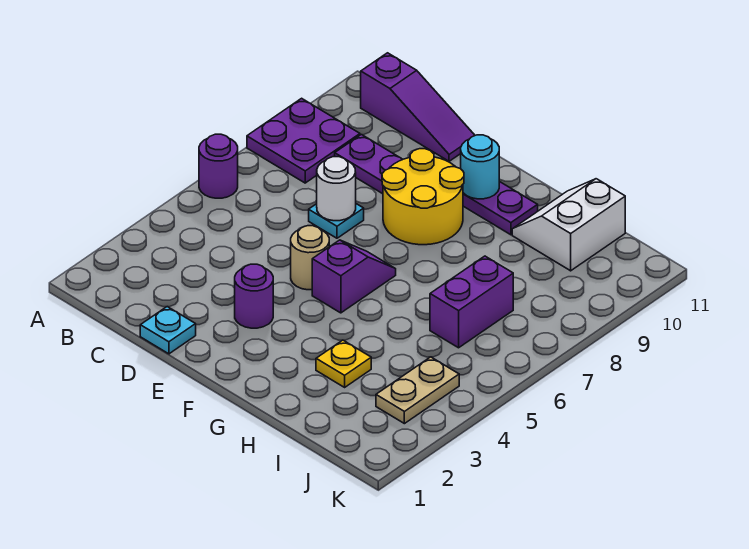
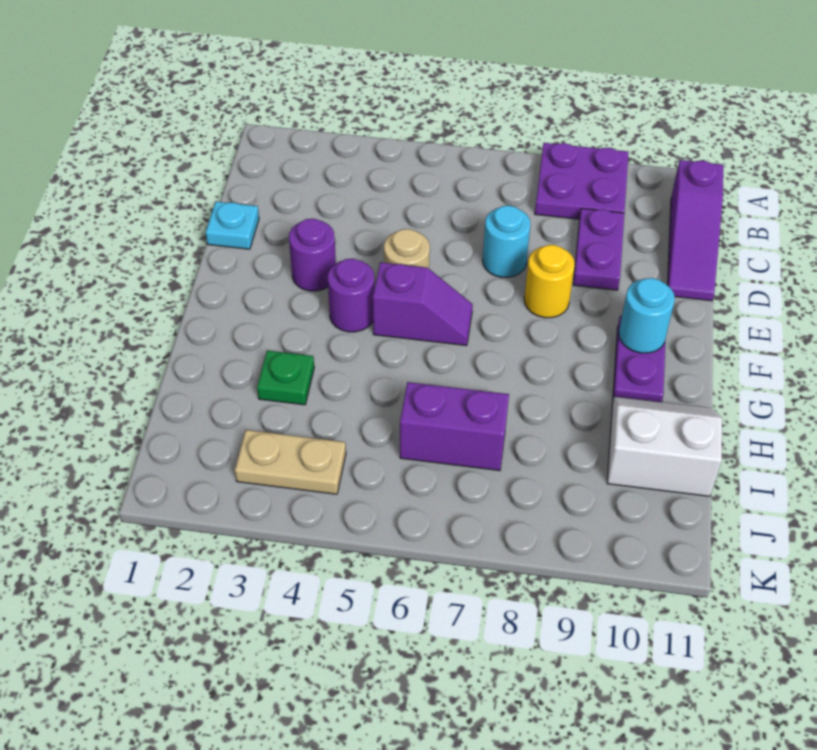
purple round brick A6 level 1 -> purple round brick F4 level 1
cyan plate D7 level 1 -> cyan round brick D7 level 1
white round brick D7 level 2 -> none
yellow round brick E8:F9 level 1 -> yellow round brick E8 level 1
yellow plate H3 level 1 -> green plate H3 level 1

